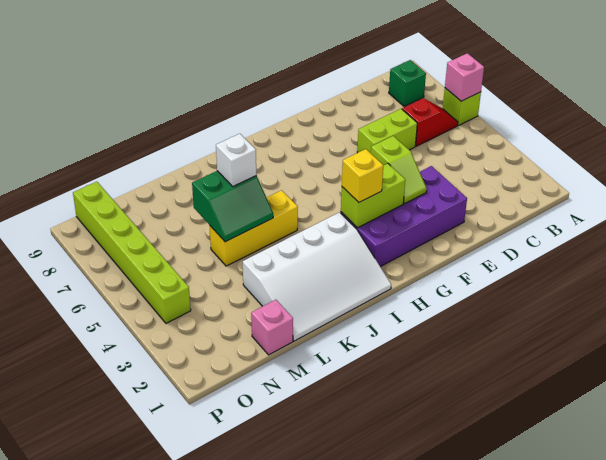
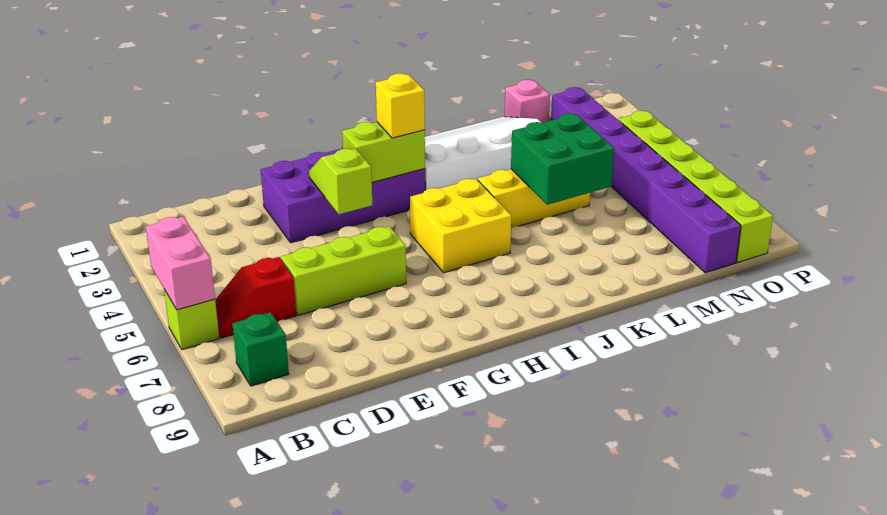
pink brick A6 level 2 -> pink brick A5:A6 level 2
lime brick D6:E6 level 1 -> lime brick D6:F6 level 1
none -> yellow brick H5:I6 level 1
green slope K5:L6 level 2 top 6 -> green brick K5:L6 level 2
white brick K6 level 3 -> none
none -> purple brick N2:N9 level 1

